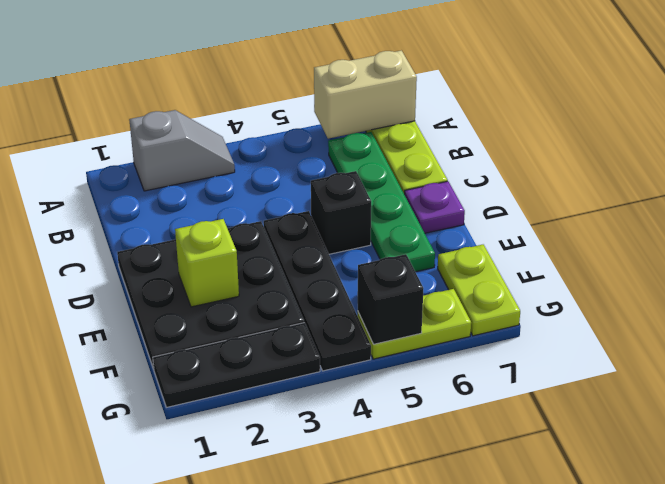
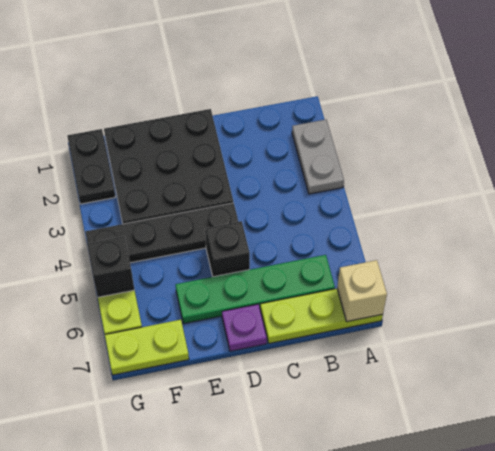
grey slope A2:A3 level 1 top 2 -> grey plate A2:A3 level 1
tan brick A6:A7 level 2 -> tan brick A7 level 2
lime brick E2 level 2 -> none
black plate G1:G3 level 1 -> black plate G1:G2 level 1

